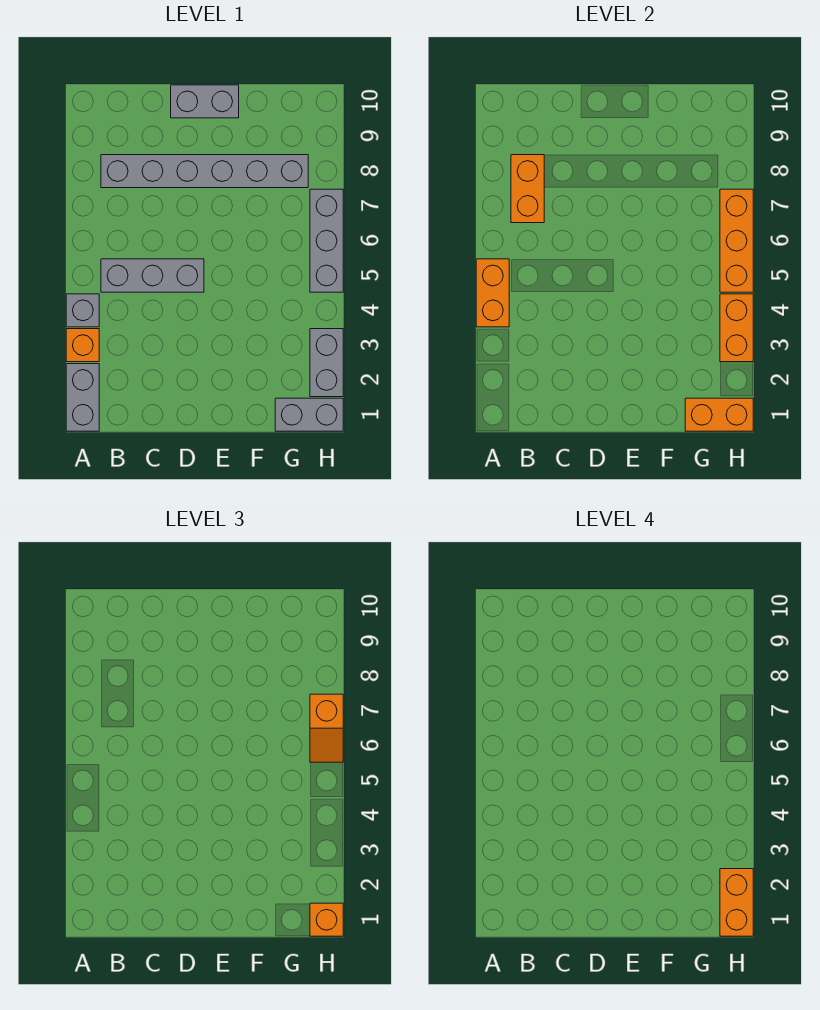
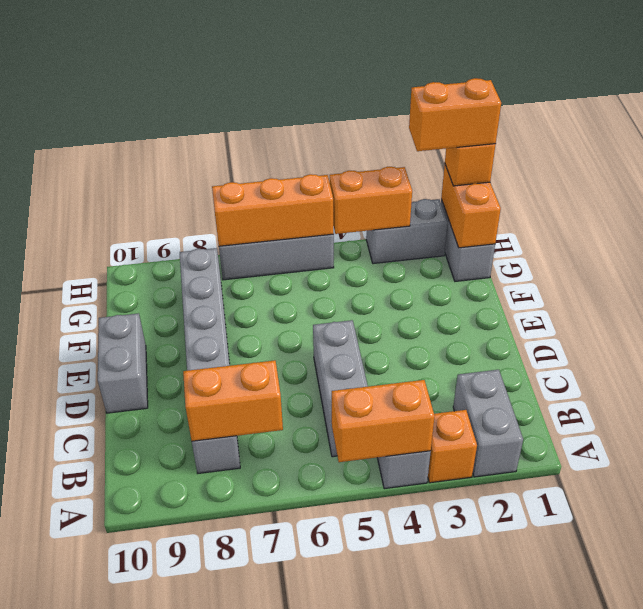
grey brick A1:A2 level 1 -> grey brick A2:B2 level 1
orange slope H6:H7 level 3 top 7 -> none

